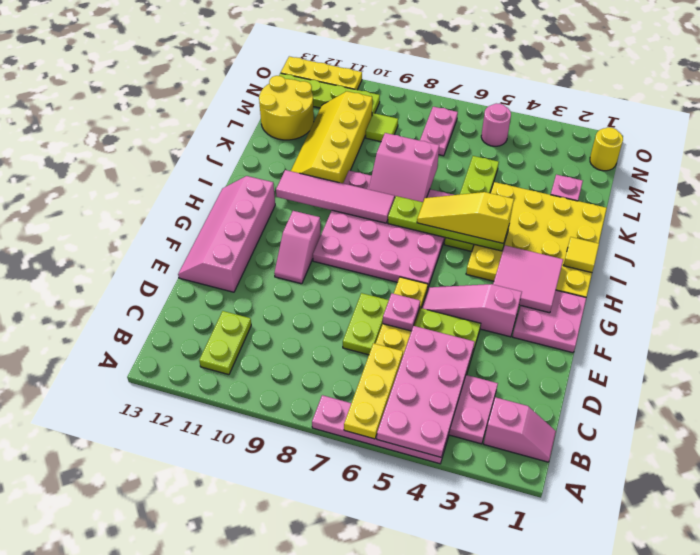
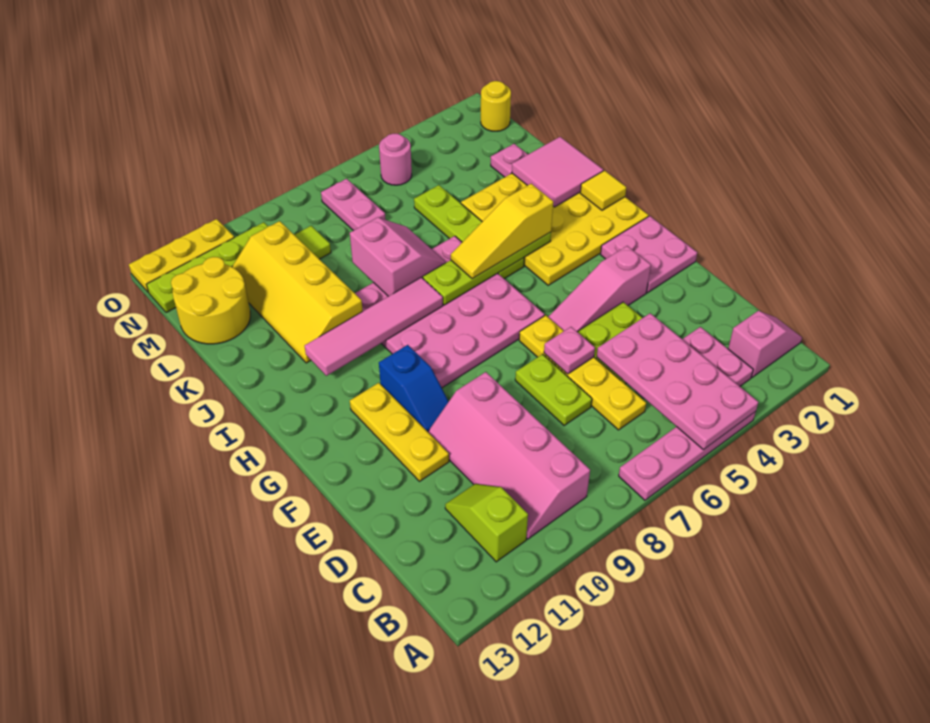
yellow plate A6:C6 level 2 -> yellow plate E11:G11 level 1
lime plate B11:C11 level 1 -> lime slope B11:C11 level 1 top B
pink slope E12:H13 level 1 top 12 -> pink slope B9:E10 level 1 top 9
pink slope F10:G10 level 1 top G -> blue slope F10:G10 level 1 top G
pink tile G2:H3 level 2 -> pink tile J1:K2 level 2
pink slope J7:K8 level 2 top K -> pink slope J7:K8 level 2 top 8

